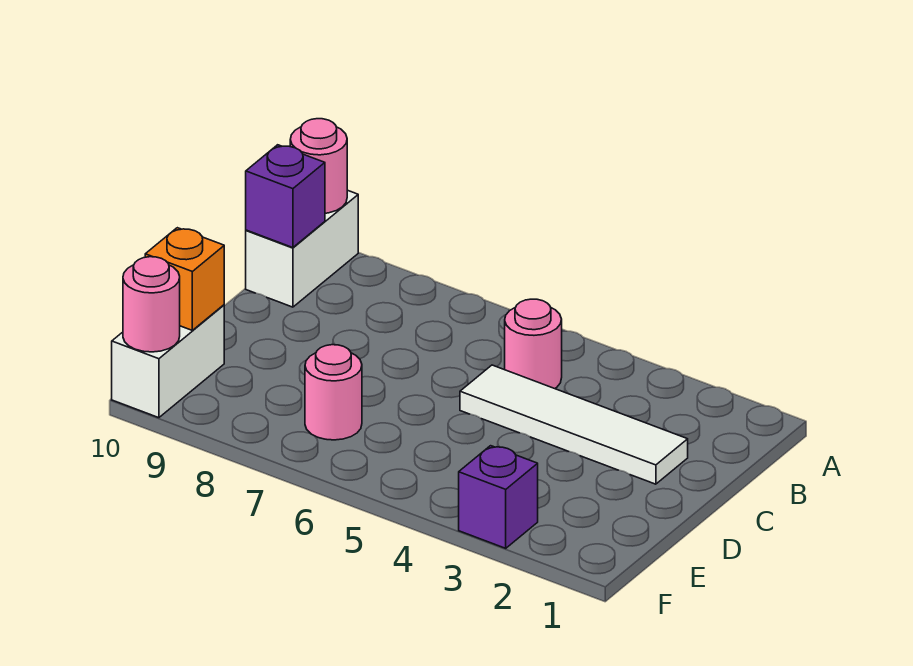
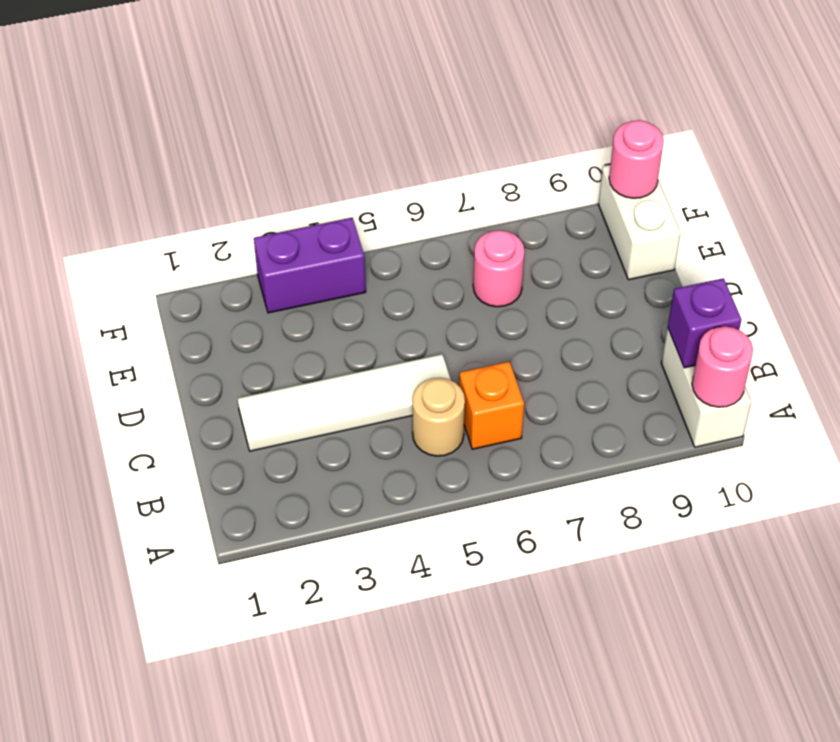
pink round brick B5 level 1 -> tan round brick B5 level 1
orange brick E10 level 2 -> orange brick B6 level 1
purple brick F3 level 1 -> purple brick F3:F4 level 1

